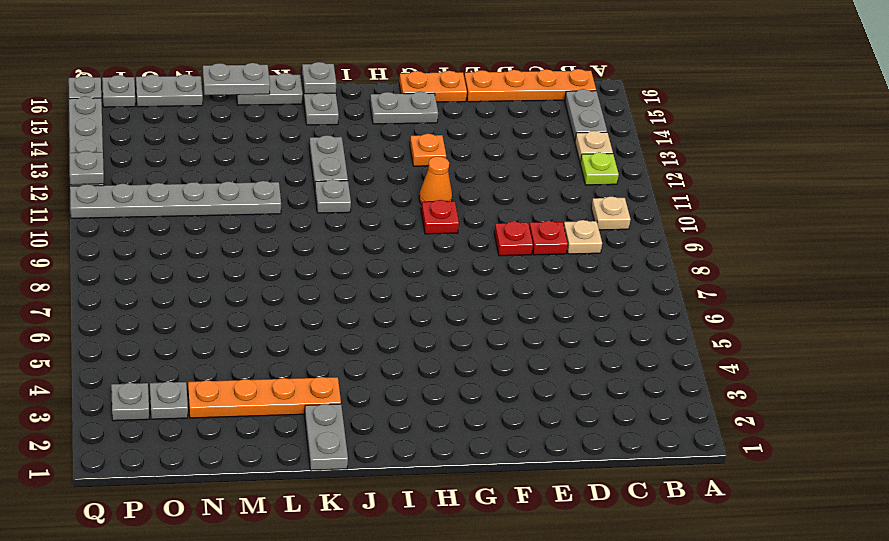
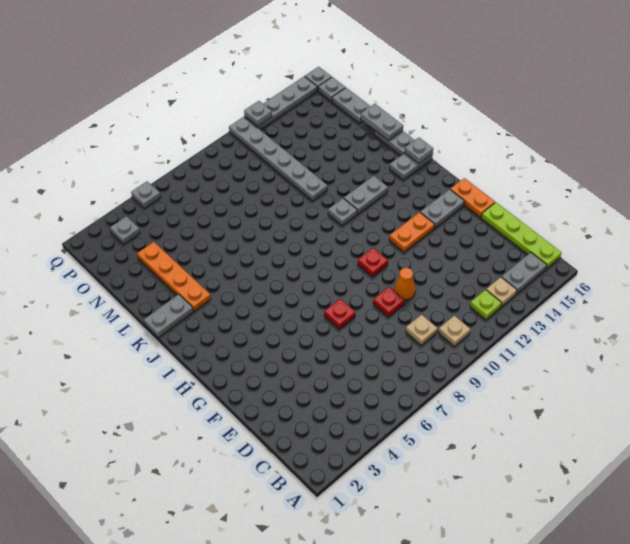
orange plate B16:E16 level 1 -> lime plate B16:E16 level 1
red plate D9 level 1 -> red plate F7 level 1
orange cone G11 level 1 -> orange cone E10 level 1
orange plate G13 level 1 -> orange plate G12:G13 level 1
grey plate G15:H15 level 1 -> grey plate G14:G15 level 1
grey plate O3 level 1 -> grey plate Q5 level 1

